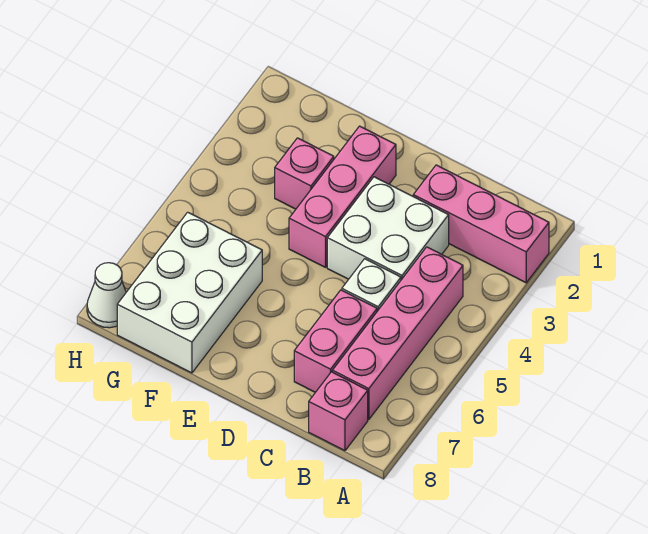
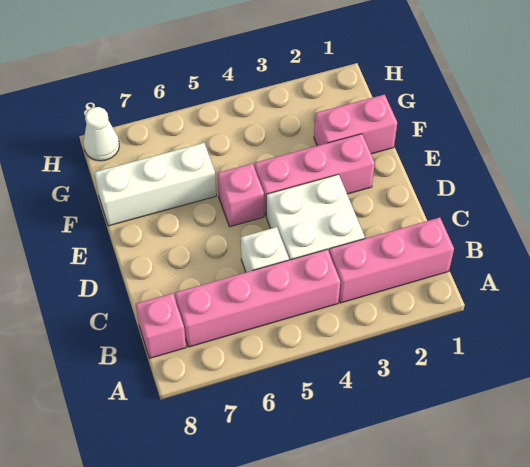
pink brick A2:C2 level 1 -> pink brick B1:B3 level 1
pink brick C6:C7 level 1 -> pink brick F1:F2 level 1
pink brick F3 level 1 -> pink brick E5 level 1
white brick F6:G8 level 1 -> white brick F6:F8 level 1

